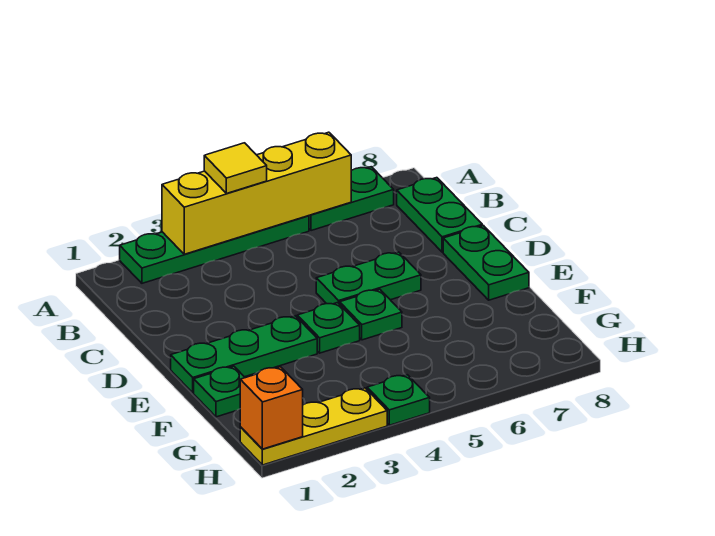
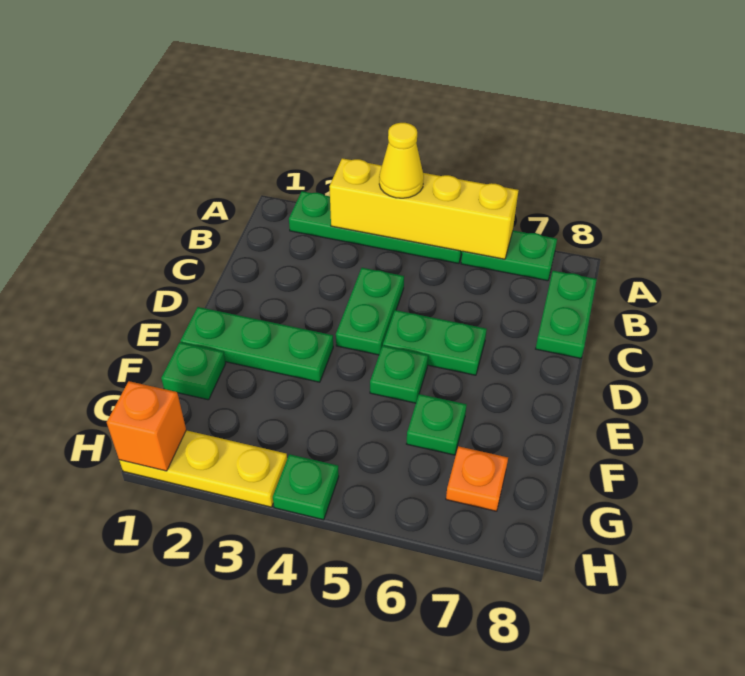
yellow tile A4 level 3 -> yellow cone A4 level 3
green plate D8:E8 level 1 -> green plate C4:D4 level 1
green plate E4 level 1 -> green plate F6 level 1
none -> orange plate G7 level 1

